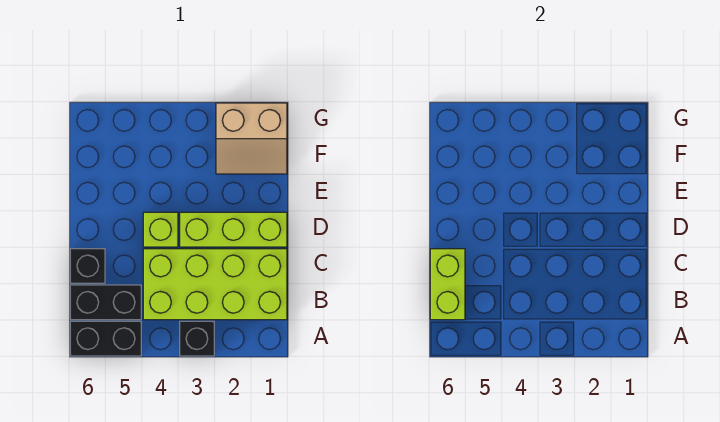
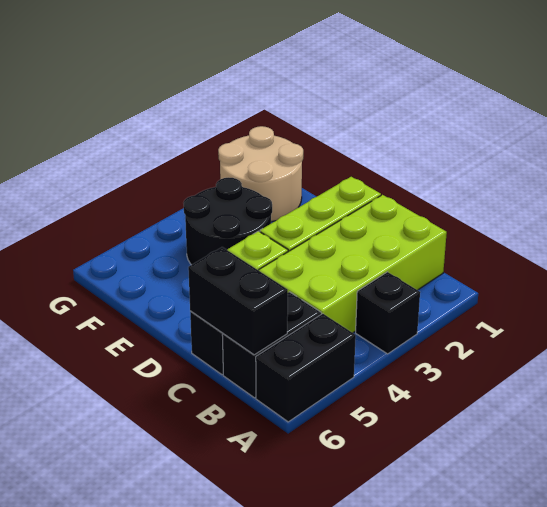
lime brick B6:C6 level 2 -> black brick B6:C6 level 2
none -> black round brick E3:F4 level 1
tan slope F1:G2 level 1 top G -> tan round brick F1:G2 level 1

